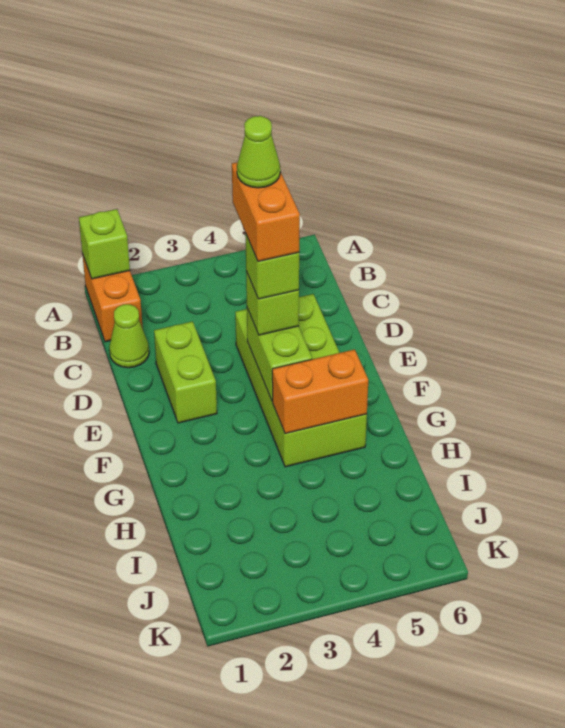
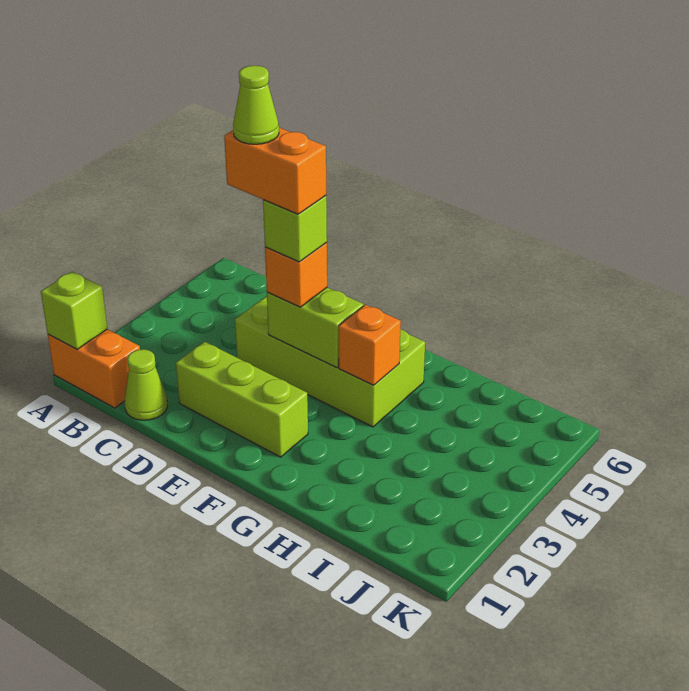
lime brick D2:E2 level 1 -> lime brick D2:F2 level 1
lime brick E4 level 3 -> orange brick E4 level 3
orange brick G4:G5 level 2 -> orange brick G4 level 2

